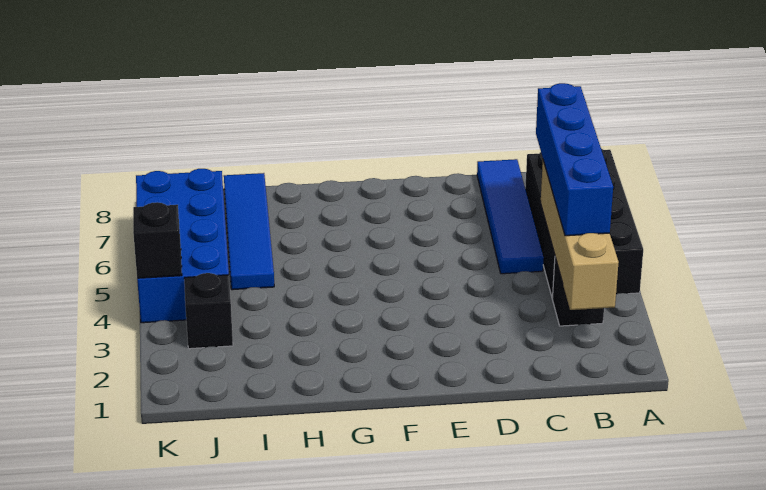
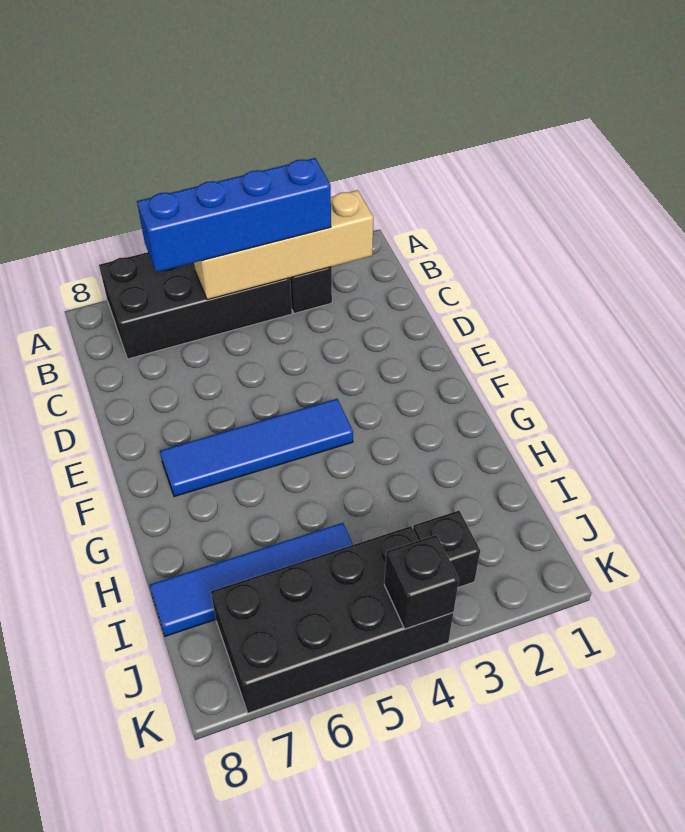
blue tile C5:C8 level 1 -> blue tile F4:F7 level 1
blue brick J4:K7 level 1 -> black brick J4:K7 level 1

